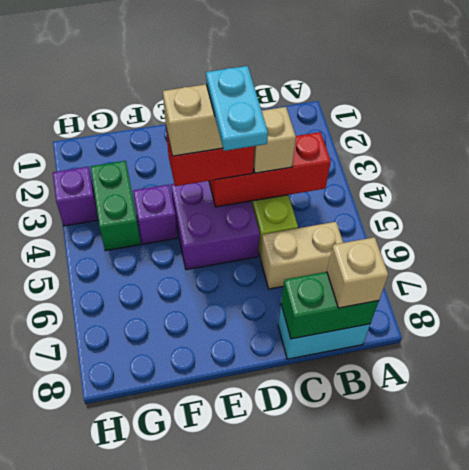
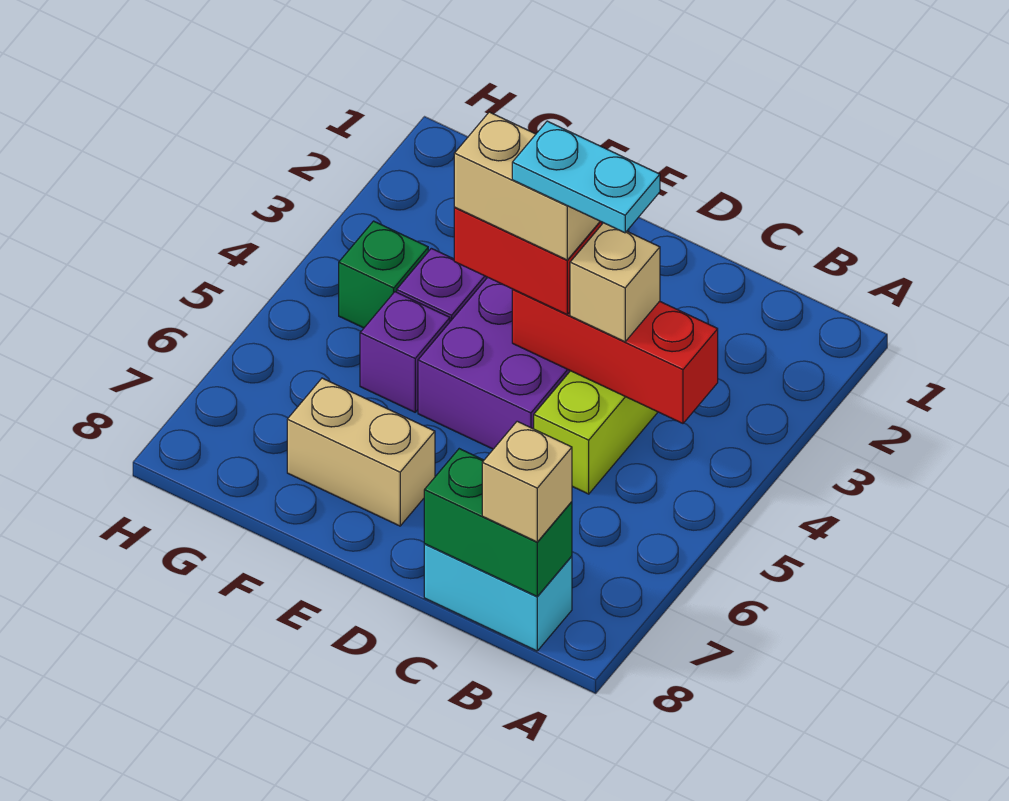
tan brick B6:C6 level 1 -> tan brick E7:F7 level 1
cyan plate D4:D5 level 5 -> cyan plate C4:D4 level 5
green brick G3:G4 level 1 -> green brick G4 level 1
purple brick H3 level 1 -> purple brick F5 level 1

